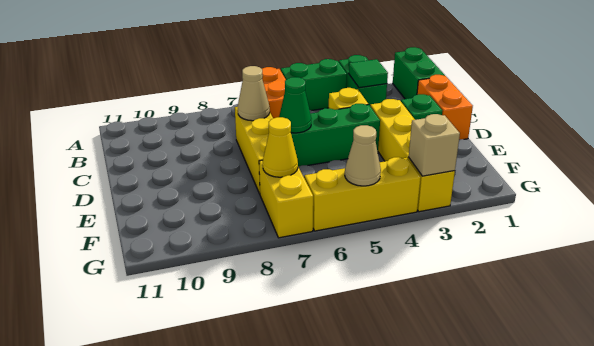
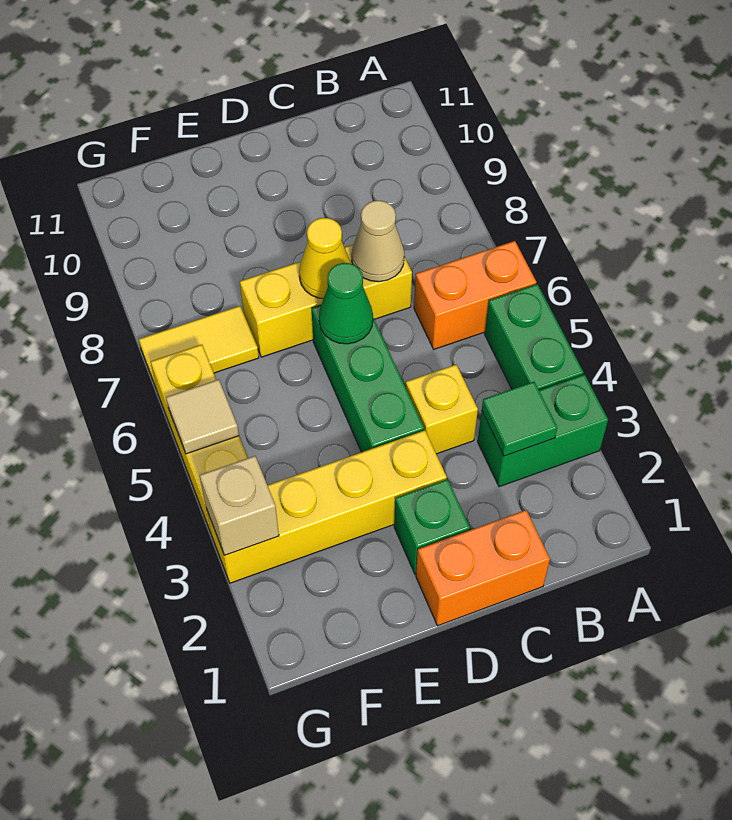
green brick A1:B1 level 1 -> none
yellow brick F7:G7 level 1 -> yellow tile F7:G7 level 1
yellow cone F7 level 2 -> yellow cone D7 level 2
tan cone G5 level 2 -> tan tile G5 level 2

